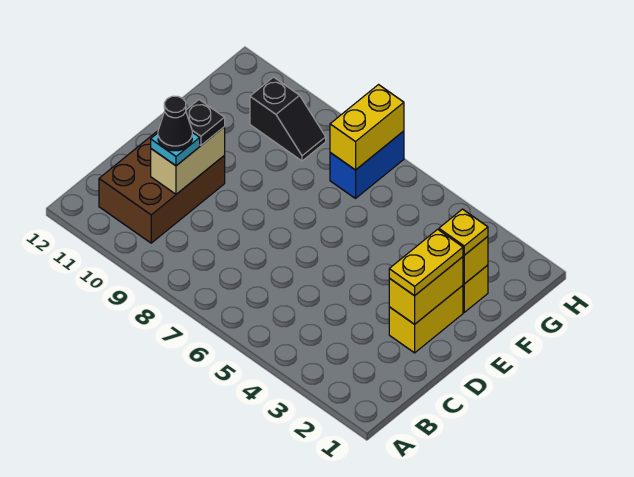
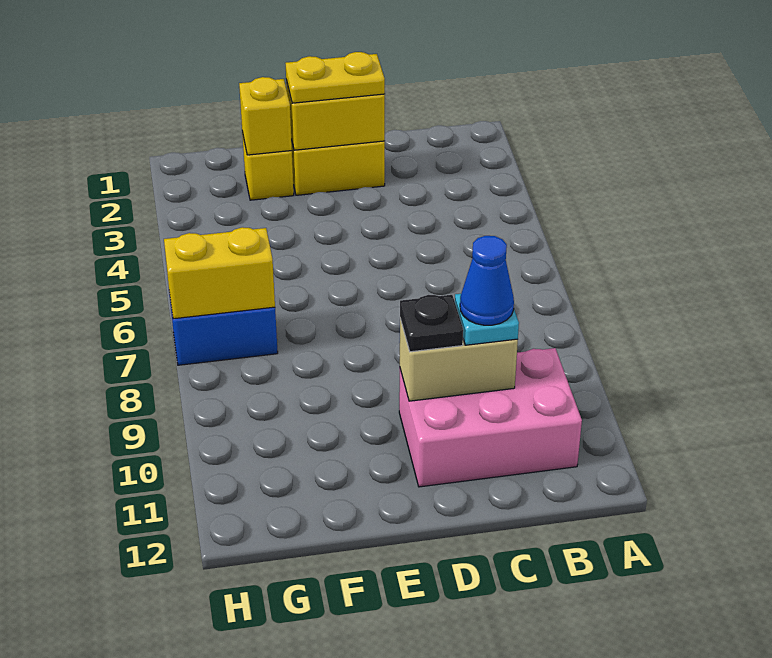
brown brick B10:D11 level 1 -> pink brick B10:D11 level 1
black cone C10 level 4 -> blue cone C10 level 4
yellow plate F2 level 3 -> none
black slope G9:G10 level 1 top 10 -> none

